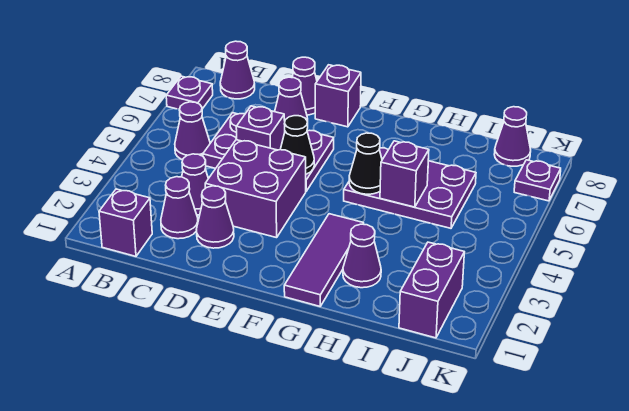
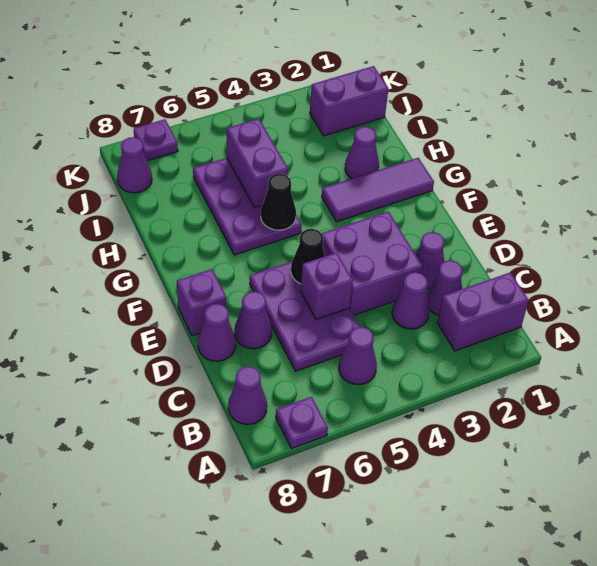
purple brick B1 level 1 -> purple brick B1:B2 level 1
purple brick H5 level 2 -> purple brick H5:I5 level 2

